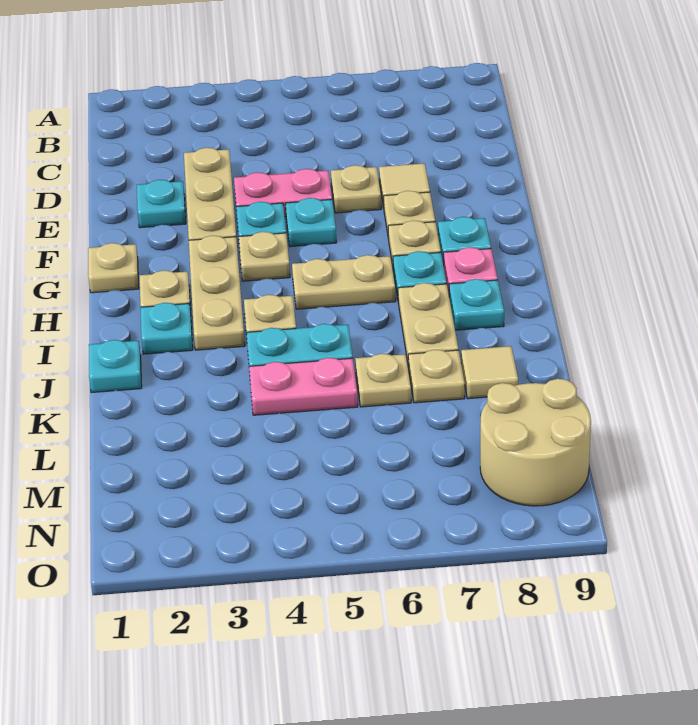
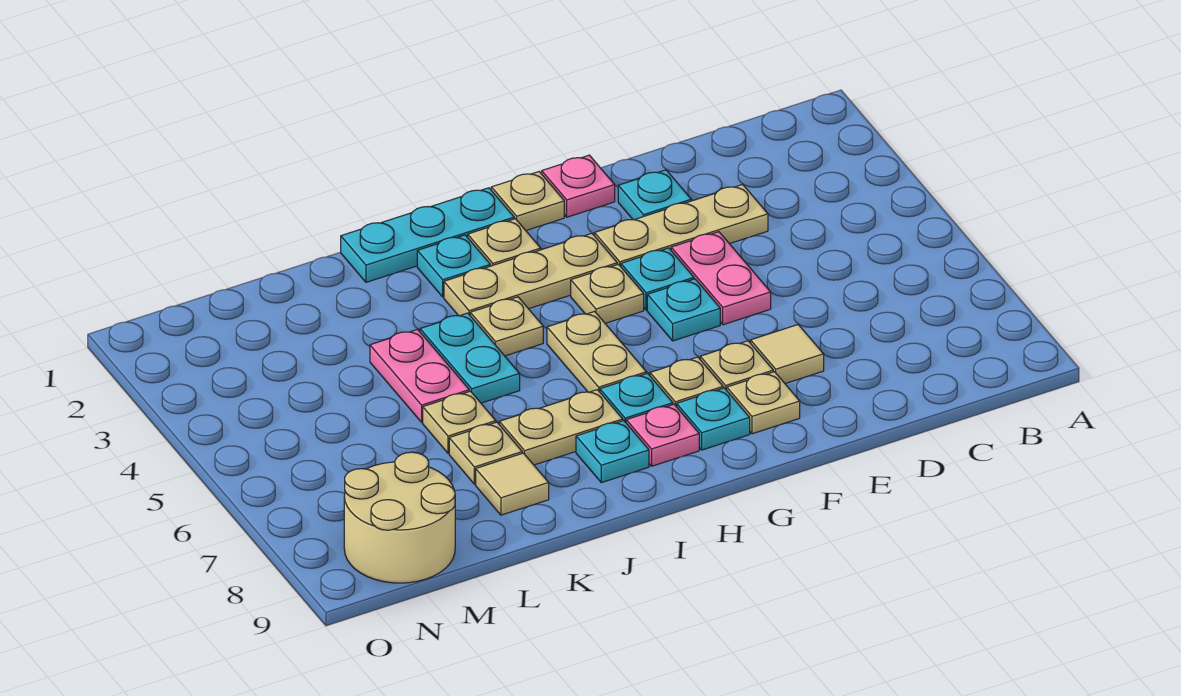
tan plate E6 level 1 -> tan plate F8 level 1
none -> pink plate F1 level 1
cyan plate J1 level 1 -> cyan plate H1:J1 level 1

